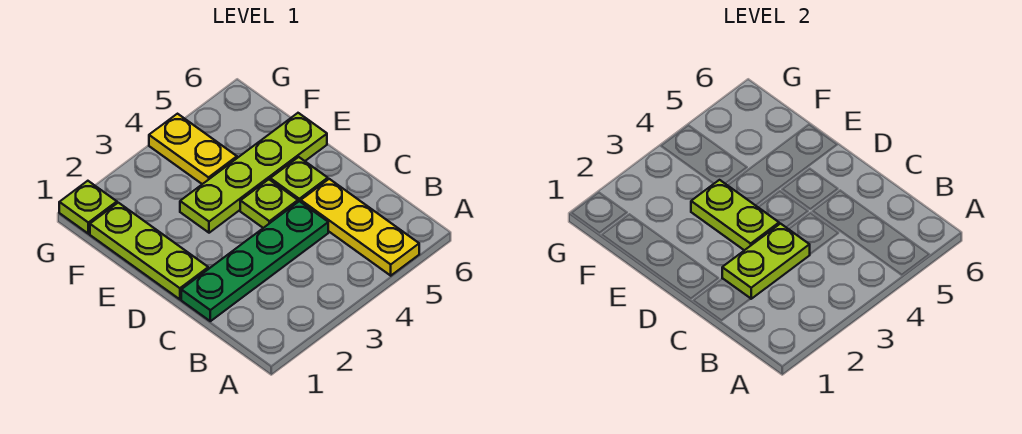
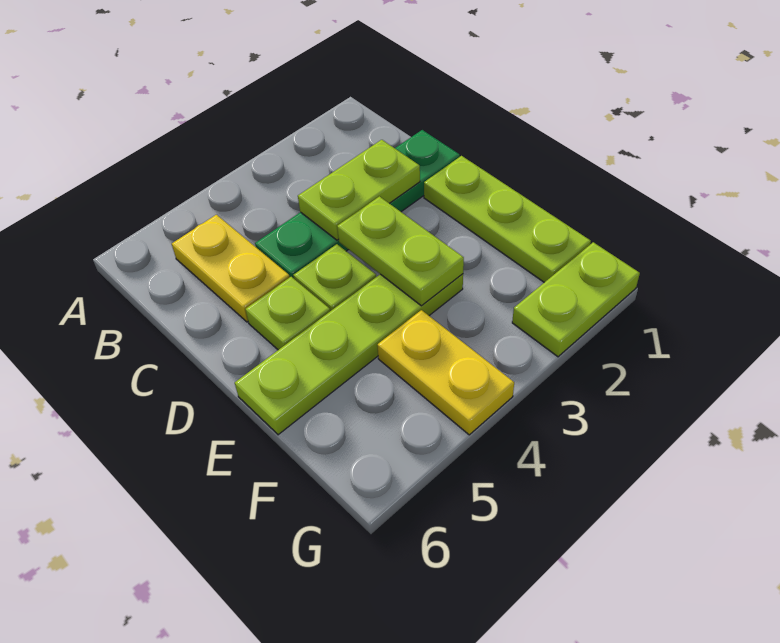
yellow plate A5:C5 level 1 -> yellow plate B5:C5 level 1
lime plate G1 level 1 -> lime plate G1:G2 level 1

